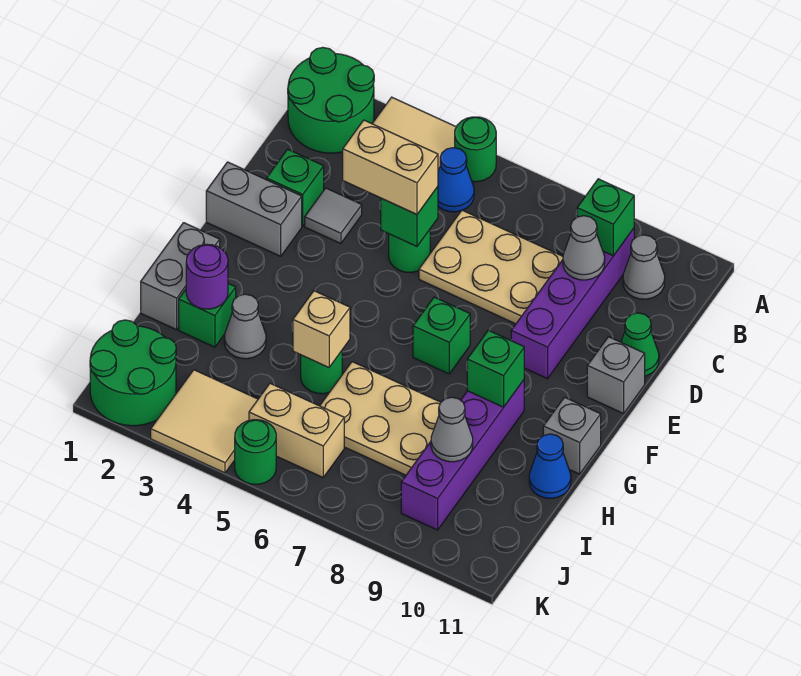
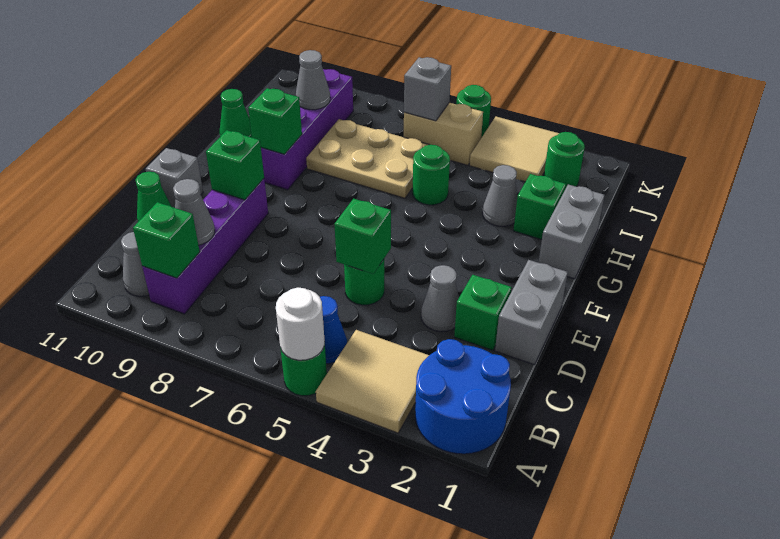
green round brick A1:B2 level 1 -> blue round brick A1:B2 level 1
none -> white round brick A5 level 2
tan plate C6:D8 level 1 -> none
grey tile D3 level 1 -> grey cone D3 level 1
tan brick D4:D5 level 3 -> none
grey brick E1:E2 level 1 -> grey brick D1:E1 level 1
green brick F7 level 1 -> green brick E9 level 2
grey brick G11 level 1 -> grey brick J6 level 2
purple round brick H2 level 2 -> none
tan brick H5 level 2 -> none
blue cone H11 level 1 -> green cone H11 level 1
green round brick J1:K2 level 1 -> green round brick J2 level 1

